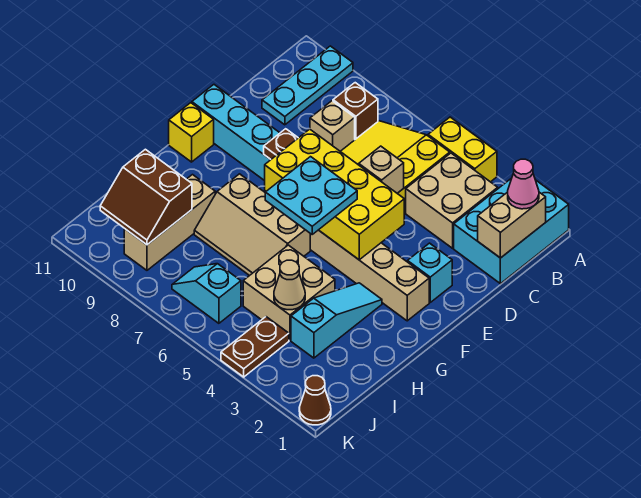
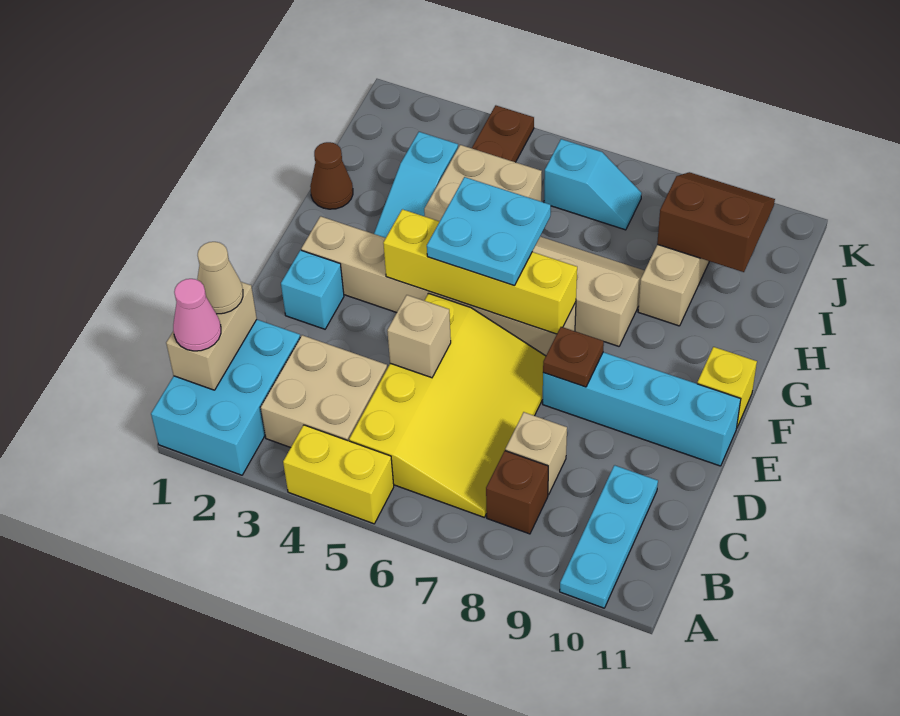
yellow brick E4:F7 level 2 -> yellow brick F4:F7 level 2
tan cone I4 level 2 -> tan cone C1 level 3
brown cone K1 level 1 -> brown cone H1 level 1

